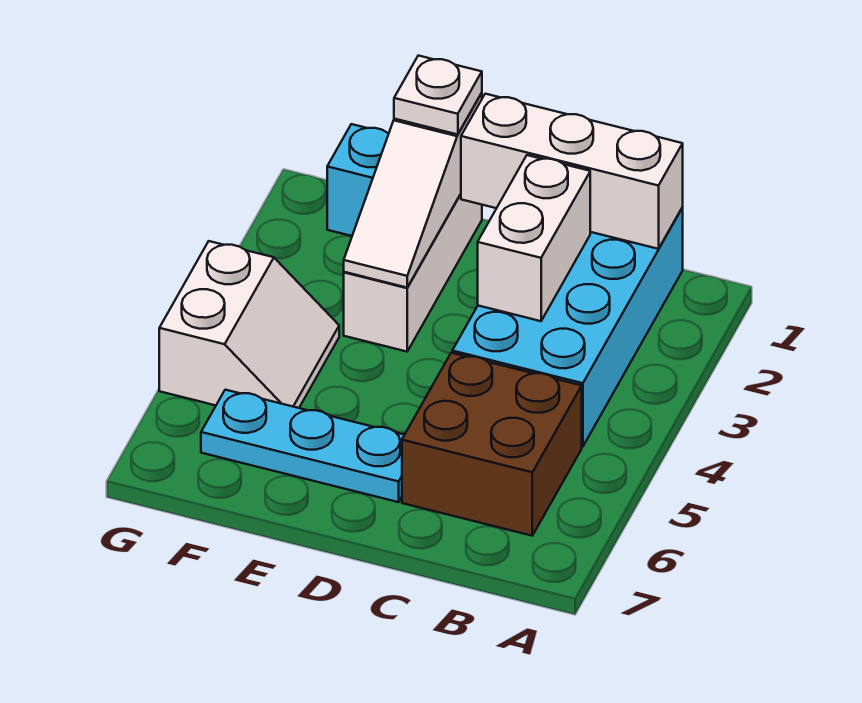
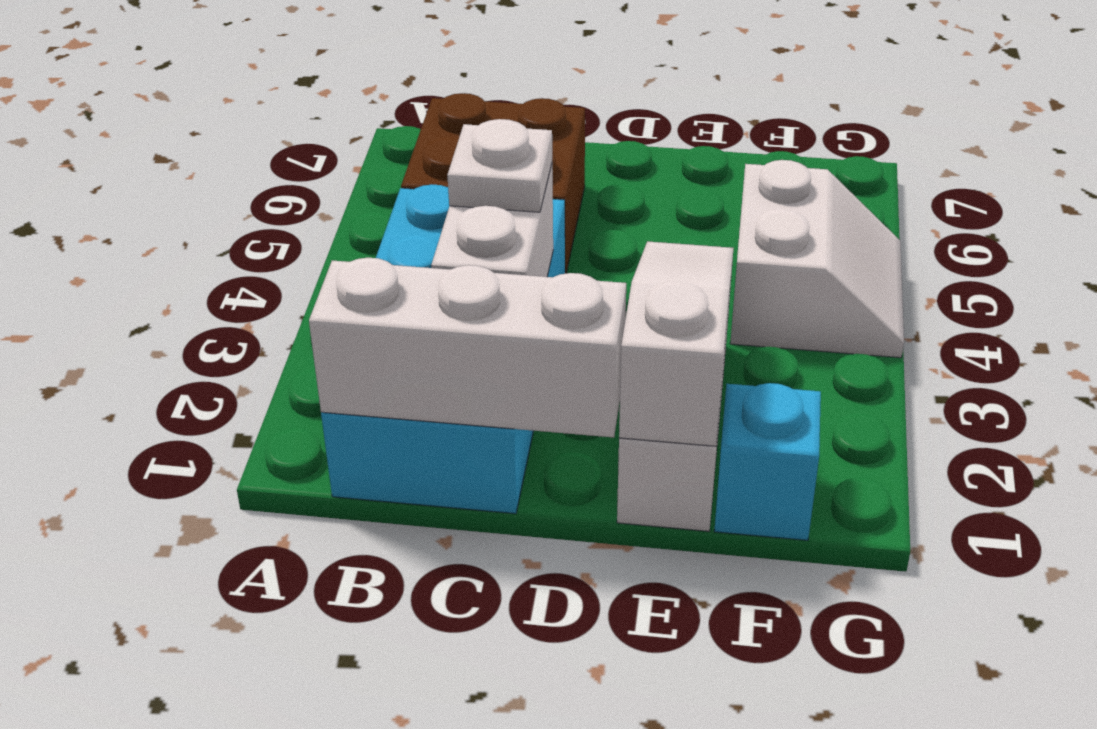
cyan plate D6:F6 level 1 -> none
white plate E1 level 3 -> white plate C3 level 3
white slope F4:G5 level 1 top G -> white slope F4:G5 level 1 top F

